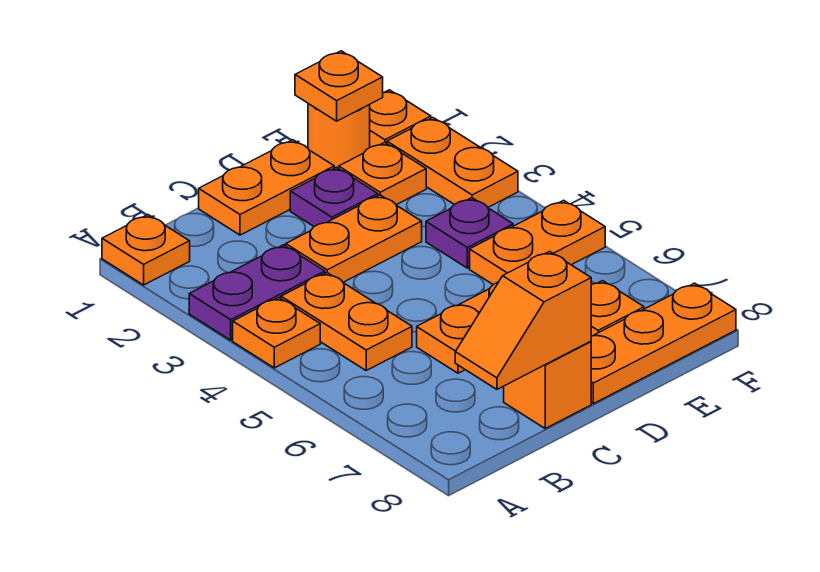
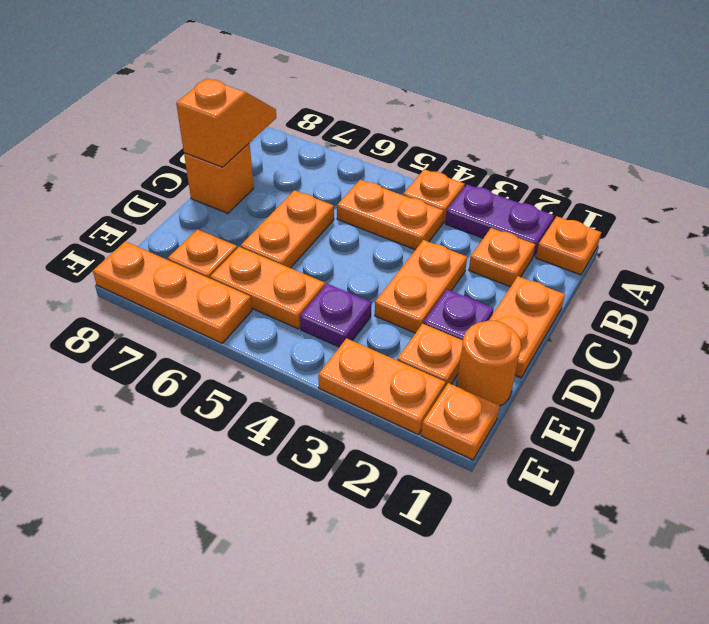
purple plate A3:B3 level 1 -> purple plate A2:A3 level 1
orange plate D8:F8 level 1 -> orange plate F6:F8 level 1
orange plate E1 level 2 -> orange plate B2 level 1
orange plate E5:F5 level 1 -> orange plate E5:E6 level 1

